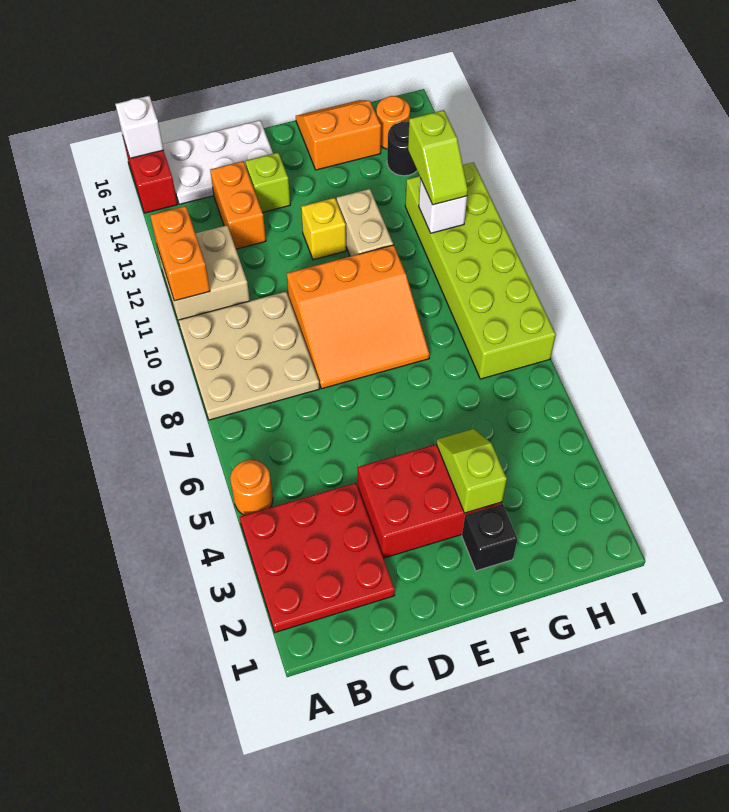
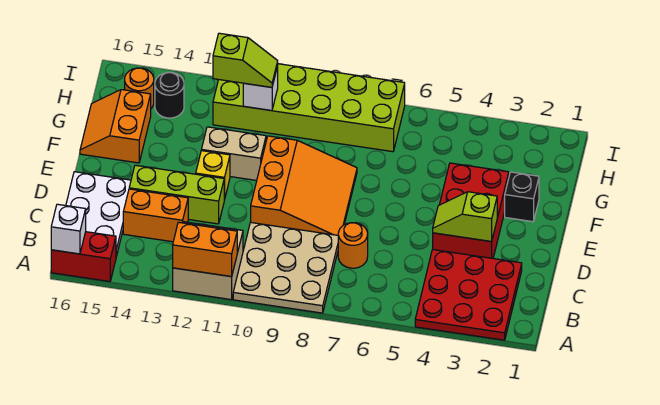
orange round brick A5 level 1 -> orange round brick C7 level 1
lime brick D14 level 1 -> lime brick D12:D14 level 1
lime slope F3:F4 level 2 top 3 -> lime slope D3:D4 level 2 top 3

